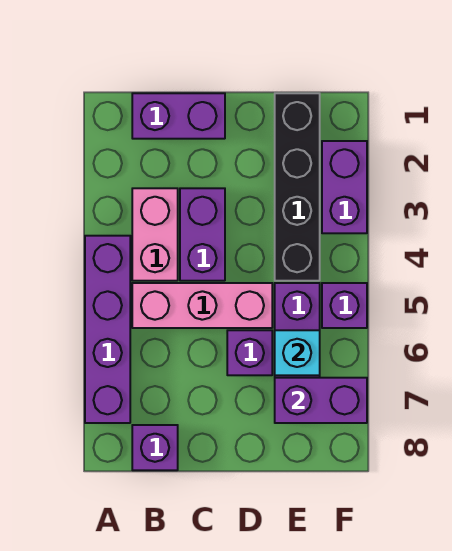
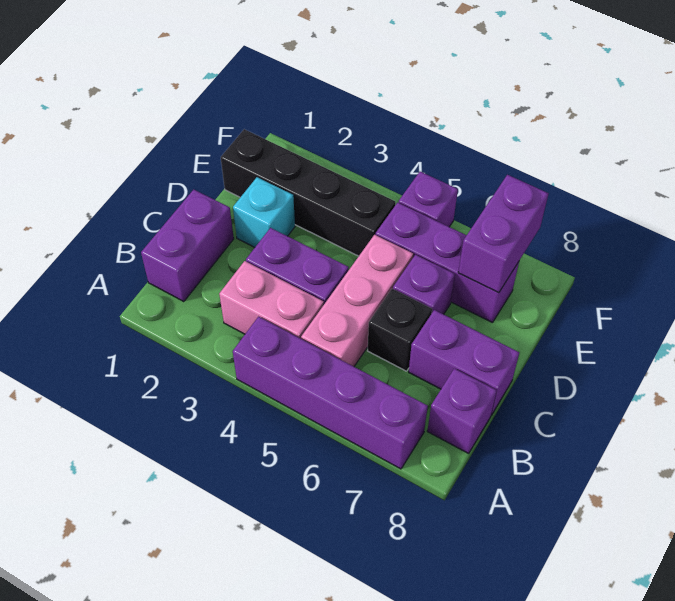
none -> black brick C6 level 1
cyan brick E6 level 2 -> cyan brick D2 level 1
purple brick F2:F3 level 1 -> purple brick C7:C8 level 1

